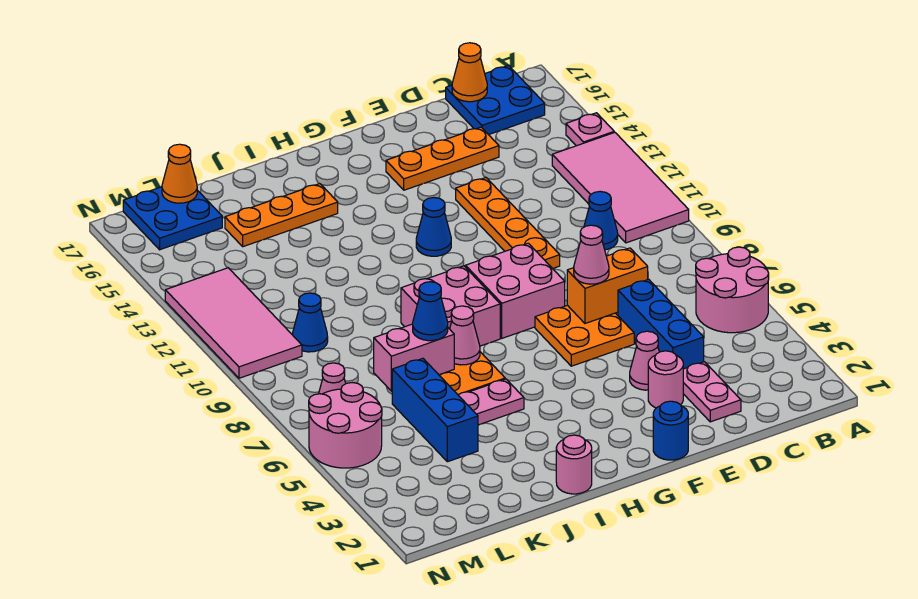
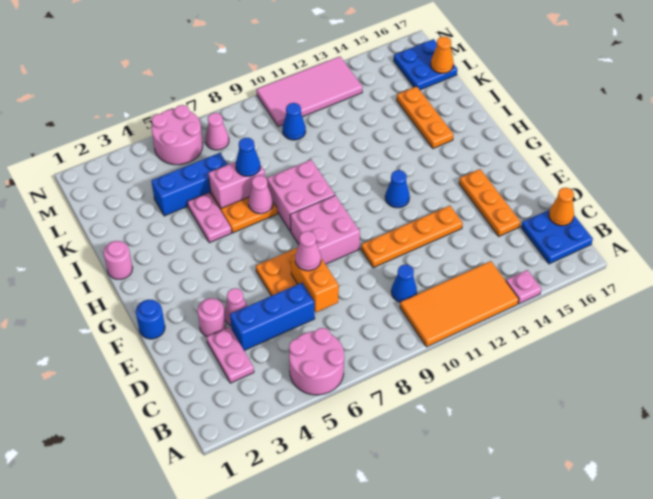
pink tile A10:B13 level 1 -> orange tile A10:B13 level 1
pink plate D2:D3 level 1 -> pink plate C3:D3 level 1
pink brick J7:K7 level 2 -> pink brick J6:J7 level 2

